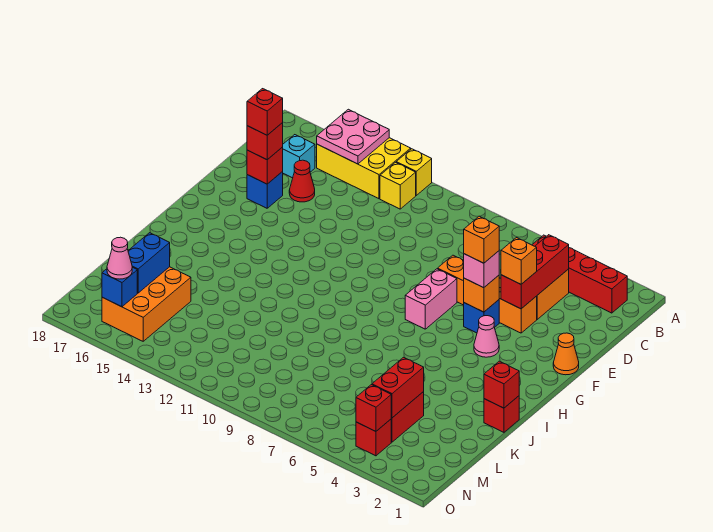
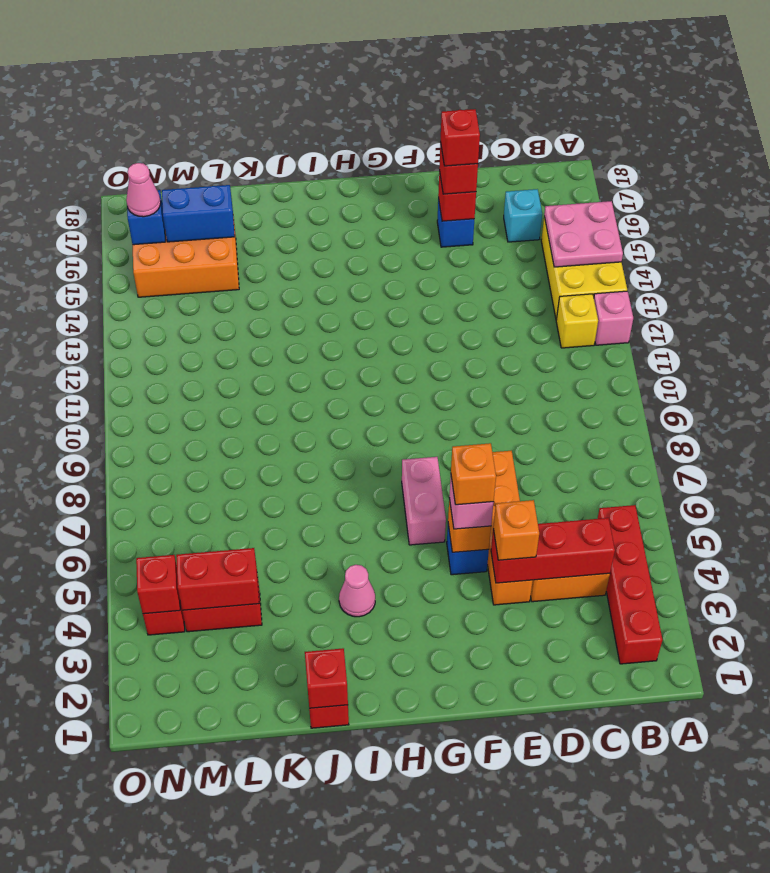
yellow brick A12 level 1 -> pink brick A12 level 1
red cone D15 level 1 -> none
orange cone F1 level 1 -> none
pink brick F7:G7 level 1 -> pink brick G6:G7 level 1
pink cone G4 level 1 -> pink cone I4 level 1

